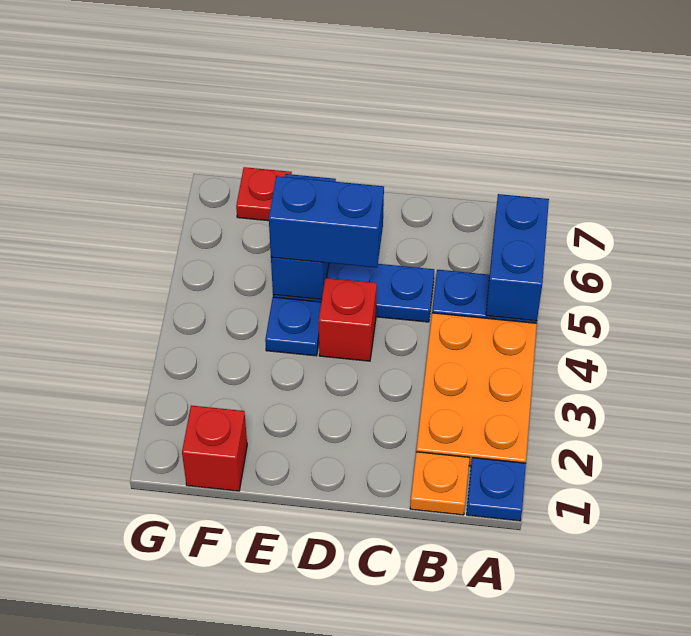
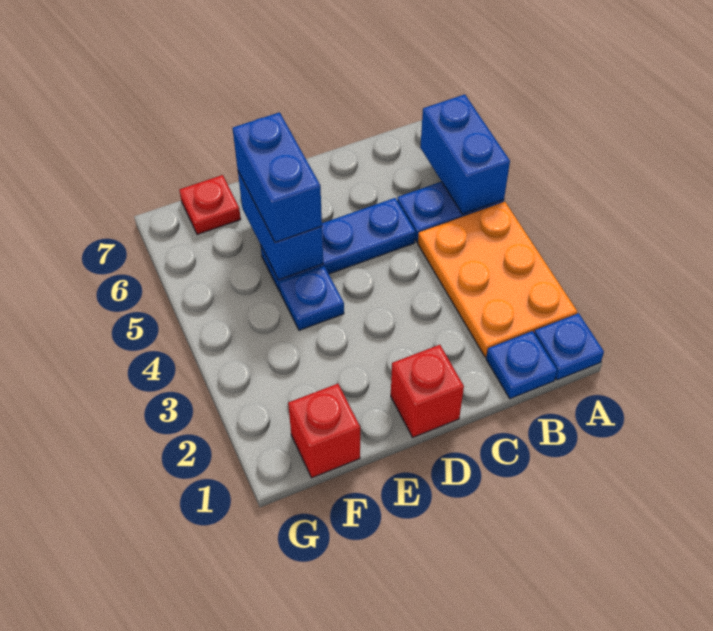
orange plate B1 level 1 -> blue plate B1 level 1
red brick D4 level 1 -> red brick D1 level 1
blue brick D5:E5 level 3 -> blue brick E5:E6 level 3

